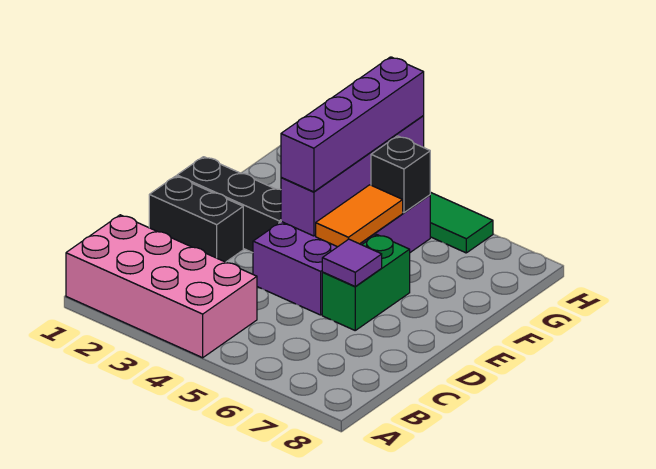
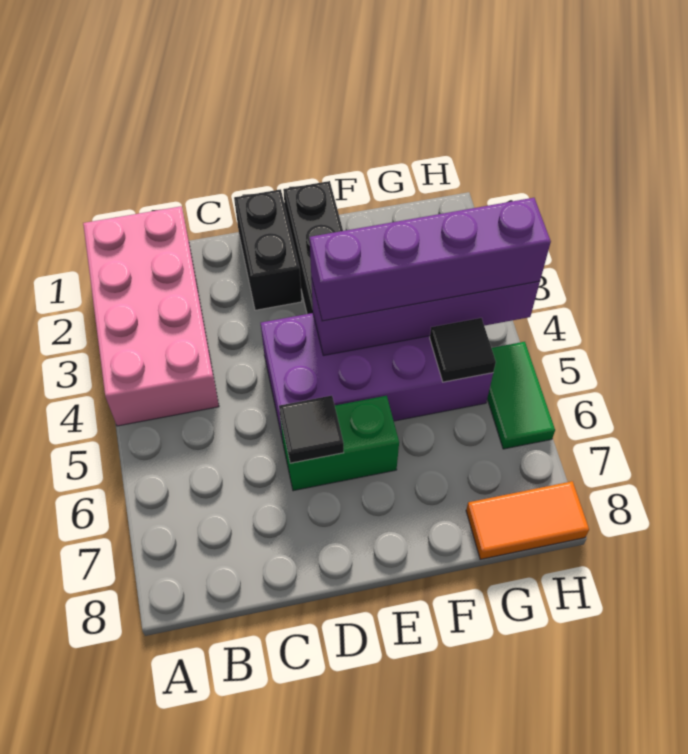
purple tile D6 level 2 -> black tile D6 level 2
orange tile E5:F5 level 2 -> orange tile G8:H8 level 1
black brick G5 level 2 -> black tile G5 level 2

